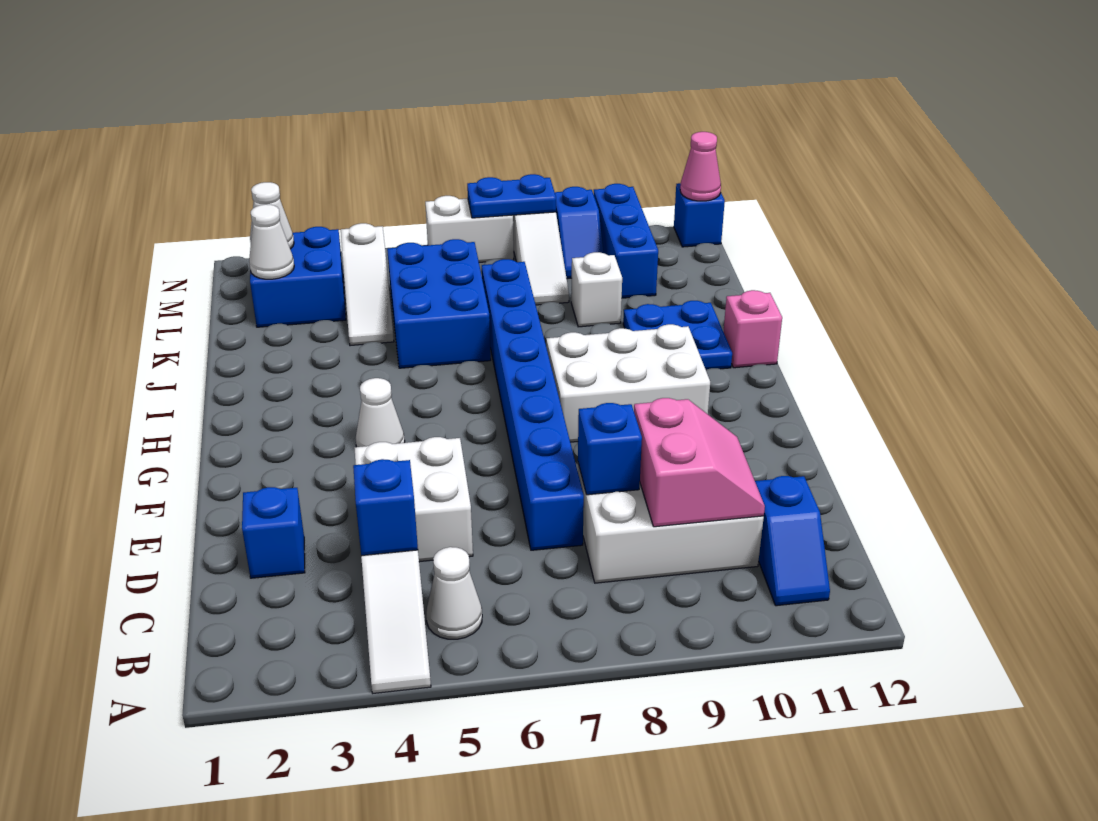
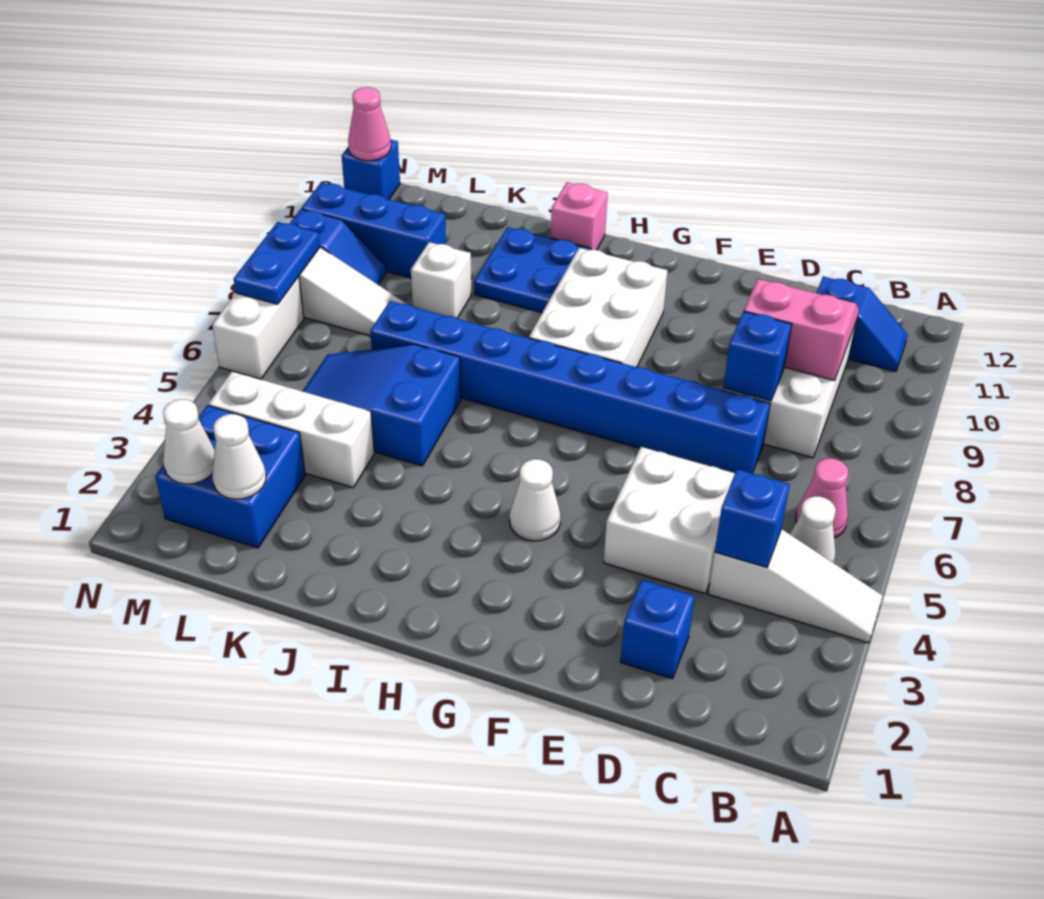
none -> pink cone B6 level 1
blue brick J5:L6 level 1 -> blue slope J5:L6 level 1 top J
white slope K4:M4 level 1 top M -> white brick K4:M4 level 1

